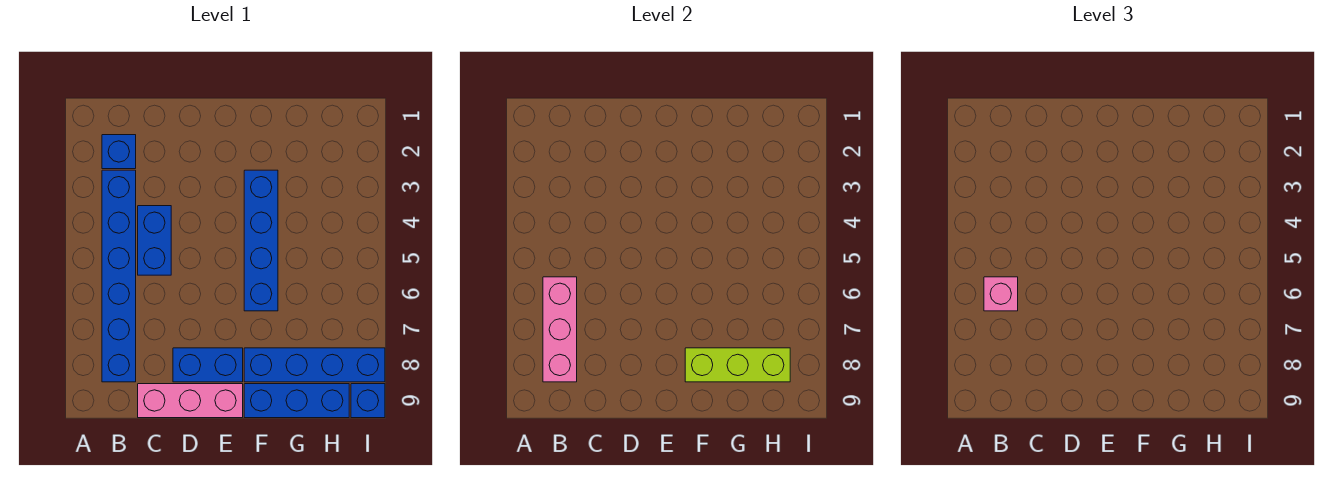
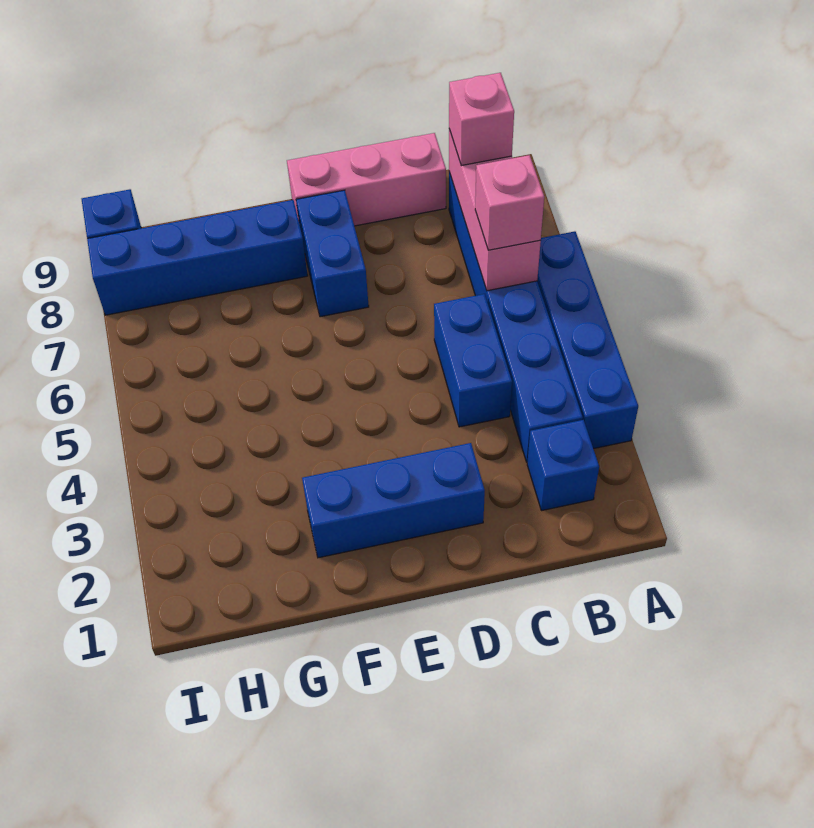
none -> pink brick B8 level 3
blue brick D8:E8 level 1 -> blue brick E7:E8 level 1
blue brick F3:F6 level 1 -> blue brick A3:A6 level 1
lime brick F8:H8 level 2 -> none
blue brick F9:H9 level 1 -> blue brick D2:F2 level 1

